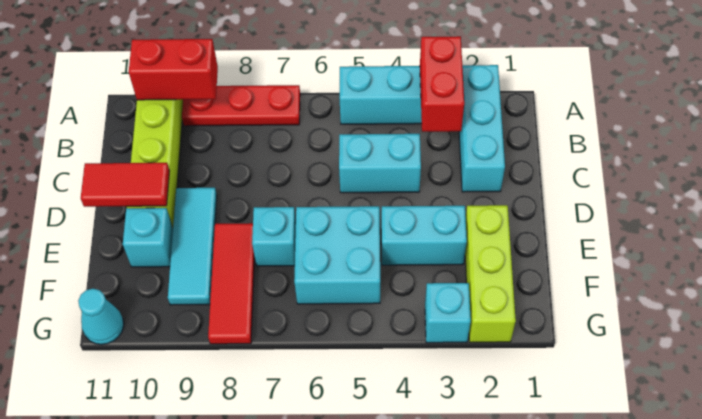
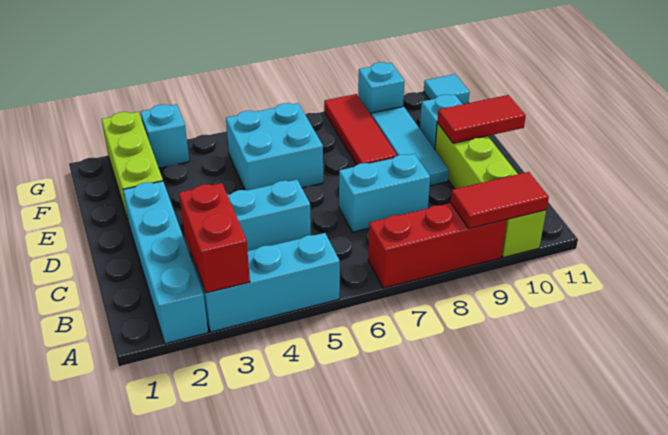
cyan brick A2:C2 level 1 -> cyan brick A2:D2 level 1
red plate A7:A9 level 1 -> red brick A7:A9 level 1
red brick A9:A10 level 2 -> red tile A9:A10 level 2
cyan brick E3:E4 level 1 -> cyan brick C7:C8 level 1
cyan brick E7 level 1 -> cyan brick G9 level 1
cyan cone G11 level 1 -> cyan tile G11 level 1

